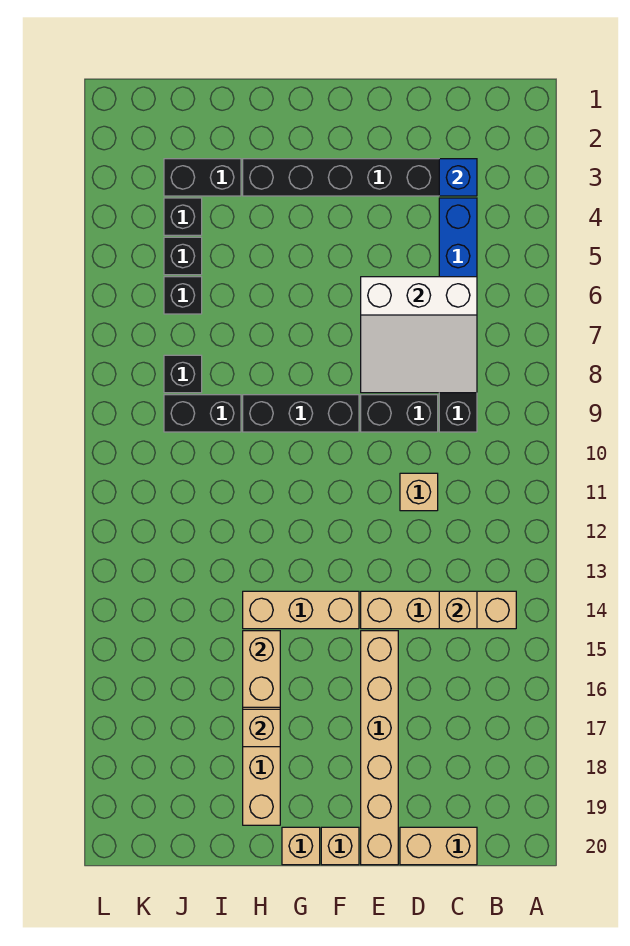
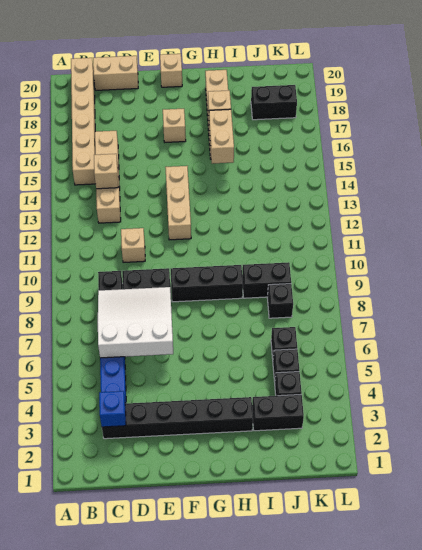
tan brick B14:E14 level 1 -> tan brick C13:C16 level 1
tan brick E15:E20 level 1 -> tan brick B15:B20 level 1
tan brick F14:H14 level 1 -> tan brick F12:F14 level 1
tan brick G20 level 1 -> tan brick F17 level 1
none -> black brick J18:K18 level 1

